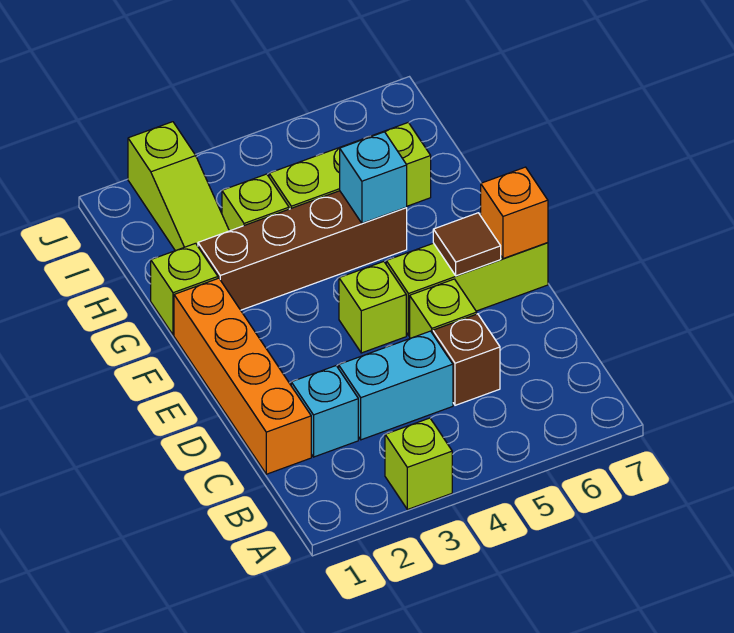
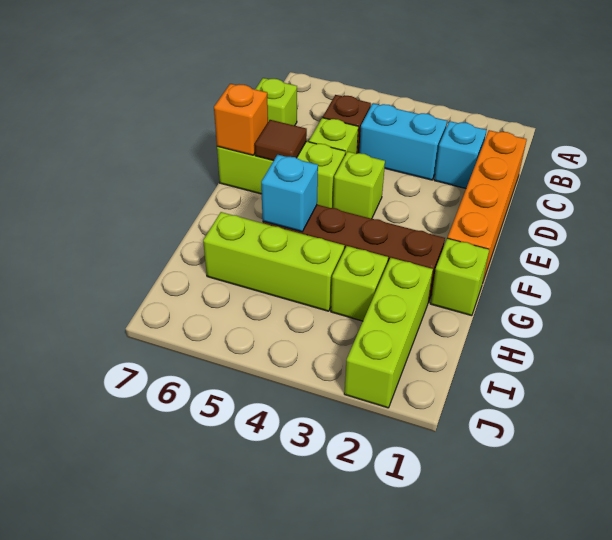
lime brick A3 level 1 -> lime brick C7 level 1
lime slope H2:J2 level 1 top J -> lime brick H2:J2 level 1

